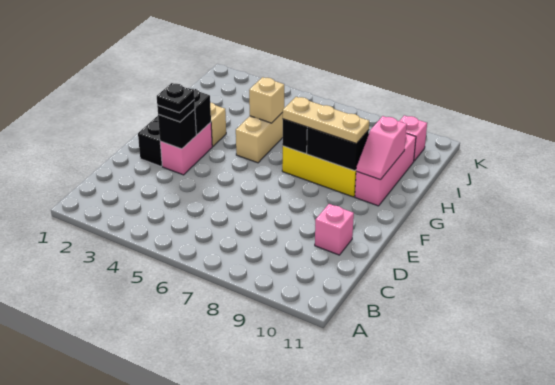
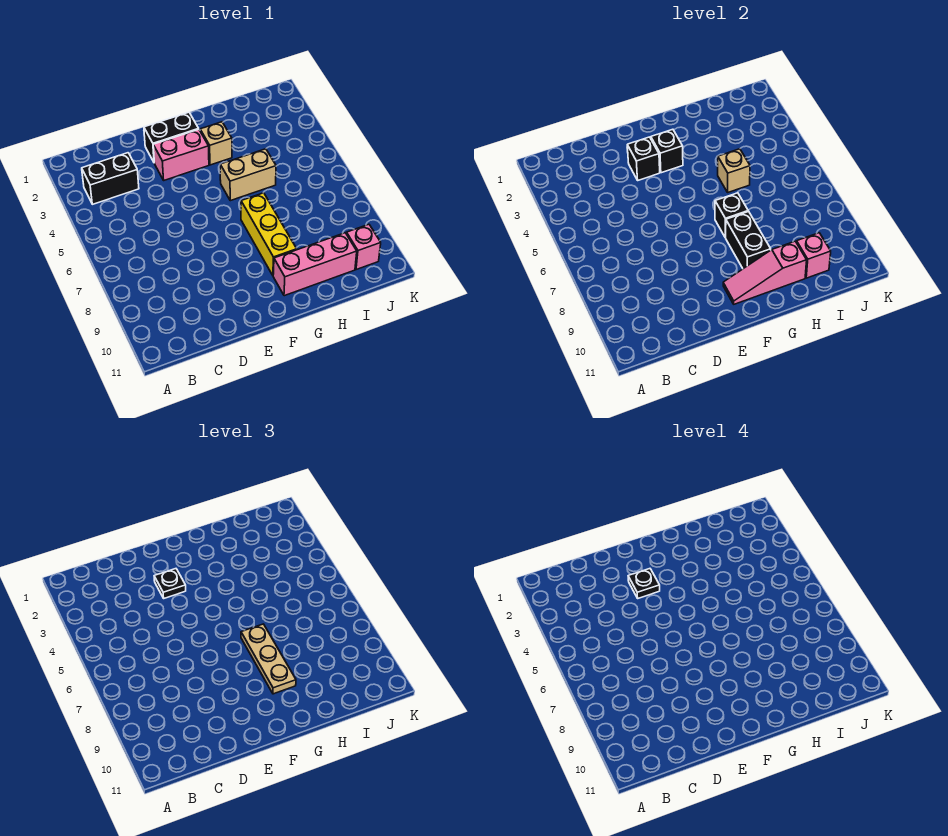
none -> black brick B3:C3 level 1
pink brick D10 level 1 -> pink brick I10 level 2
pink slope G10:H10 level 2 top H -> pink slope F10:H10 level 2 top H

